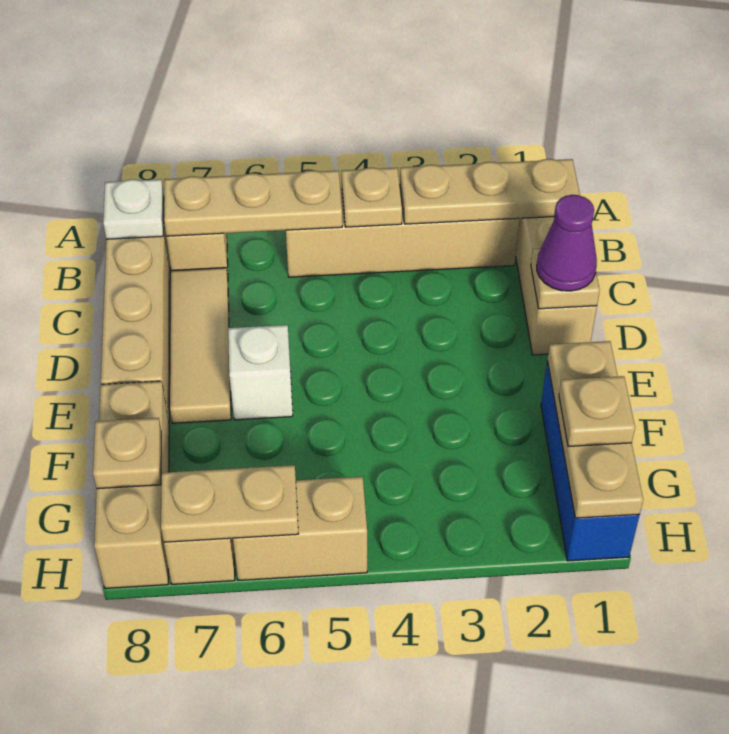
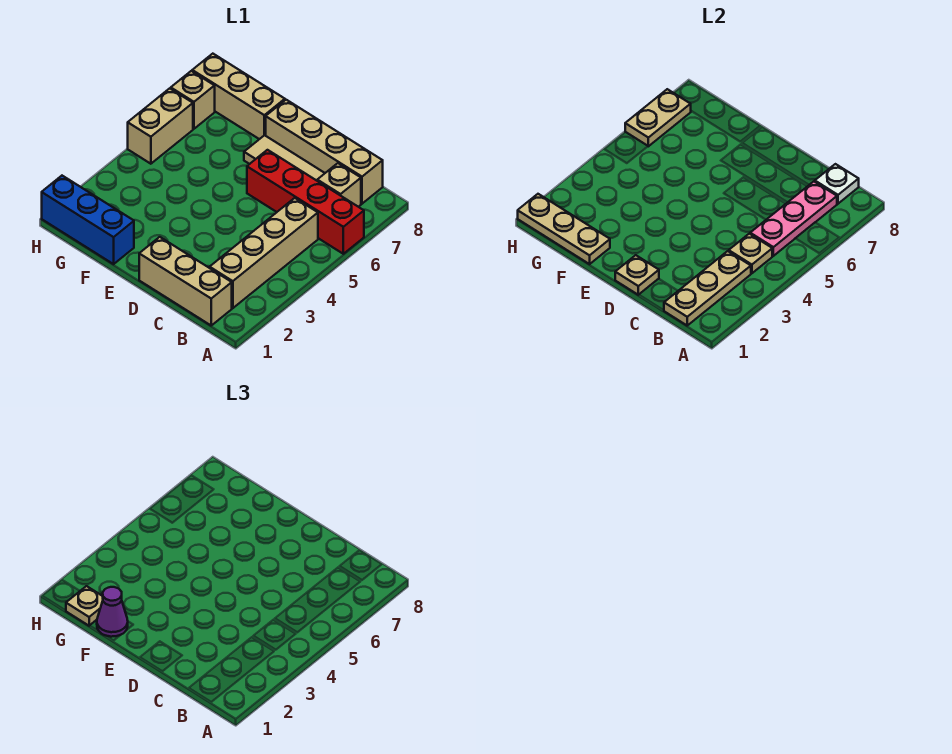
none -> red brick A6:D6 level 1
tan plate B5:B7 level 2 -> pink plate B5:B7 level 2
purple cone D1 level 3 -> purple cone F1 level 3
white brick E6 level 1 -> none
tan plate G8 level 2 -> none

